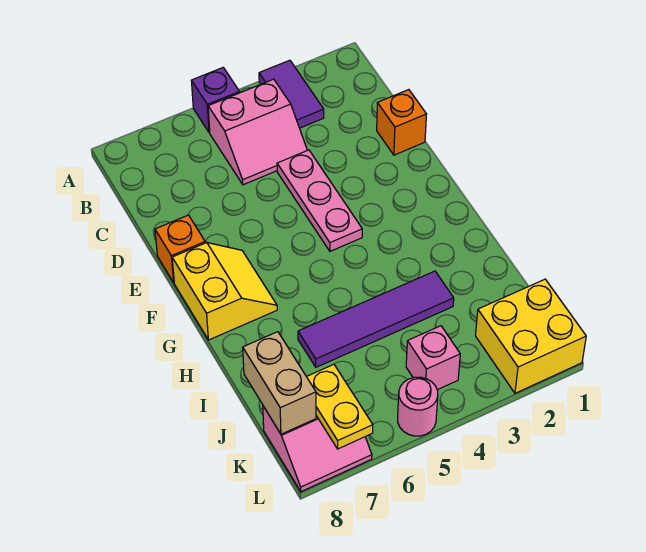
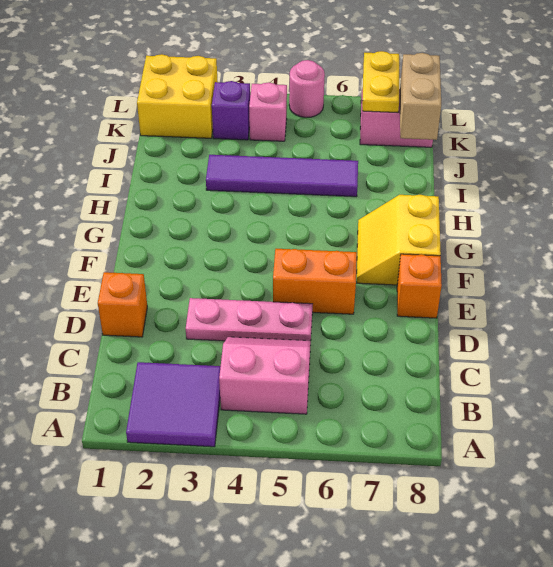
purple tile A3:B3 level 1 -> purple tile A2:B3 level 1
purple brick A5 level 1 -> purple brick K3 level 1
pink plate D4:F4 level 1 -> pink plate D3:D5 level 1
none -> orange brick E5:E6 level 1

